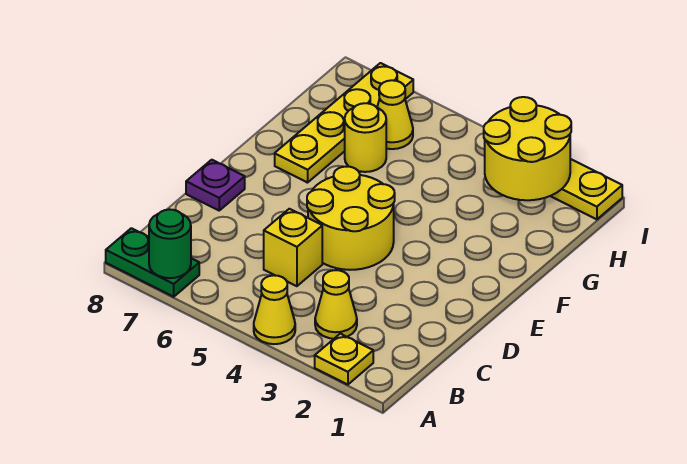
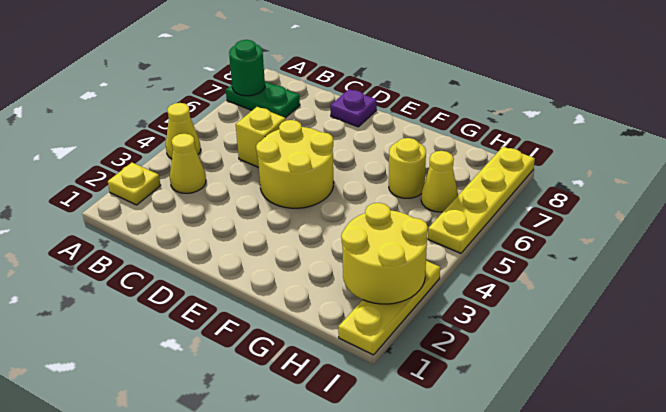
green plate A7:A8 level 1 -> green plate A7:B7 level 1
yellow plate F7:I7 level 1 -> yellow plate I5:I8 level 1

